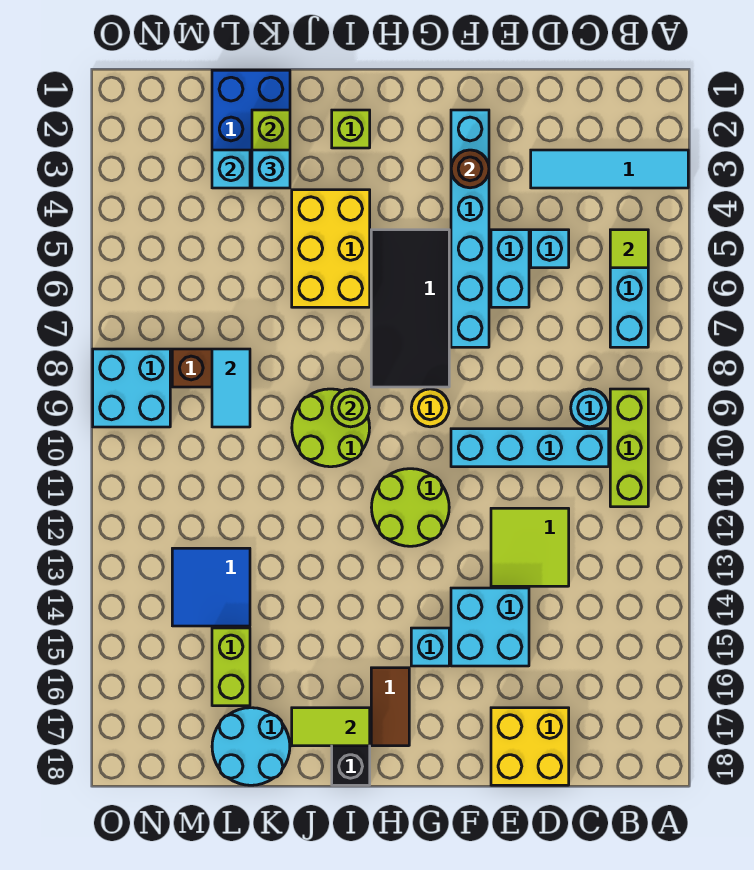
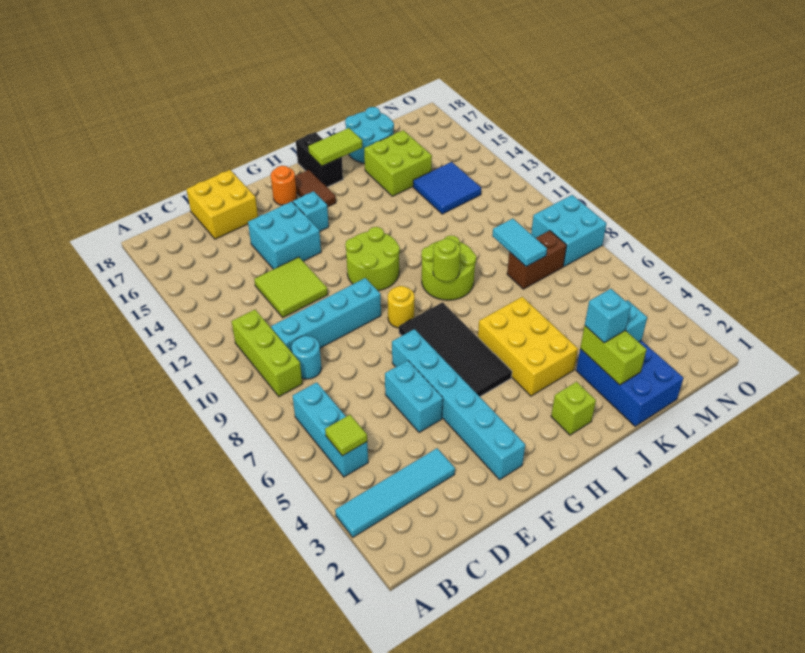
cyan brick D5 level 1 -> none
brown round brick F3 level 2 -> none
none -> orange round brick G17 level 1
lime brick L15:L16 level 1 -> lime brick K15:L16 level 1

